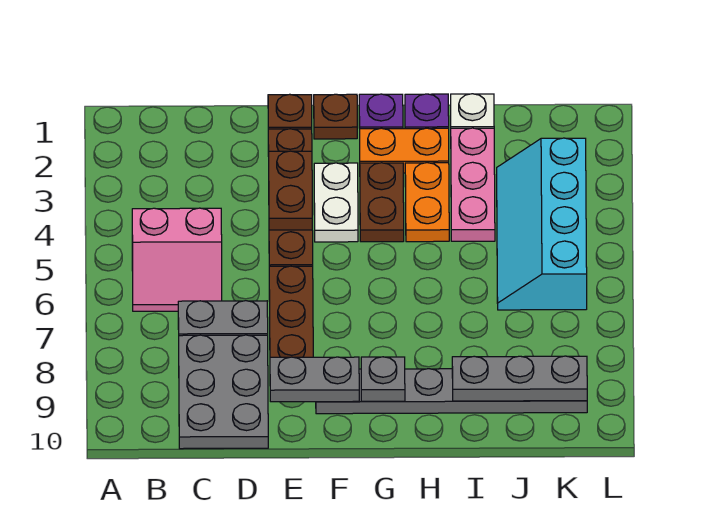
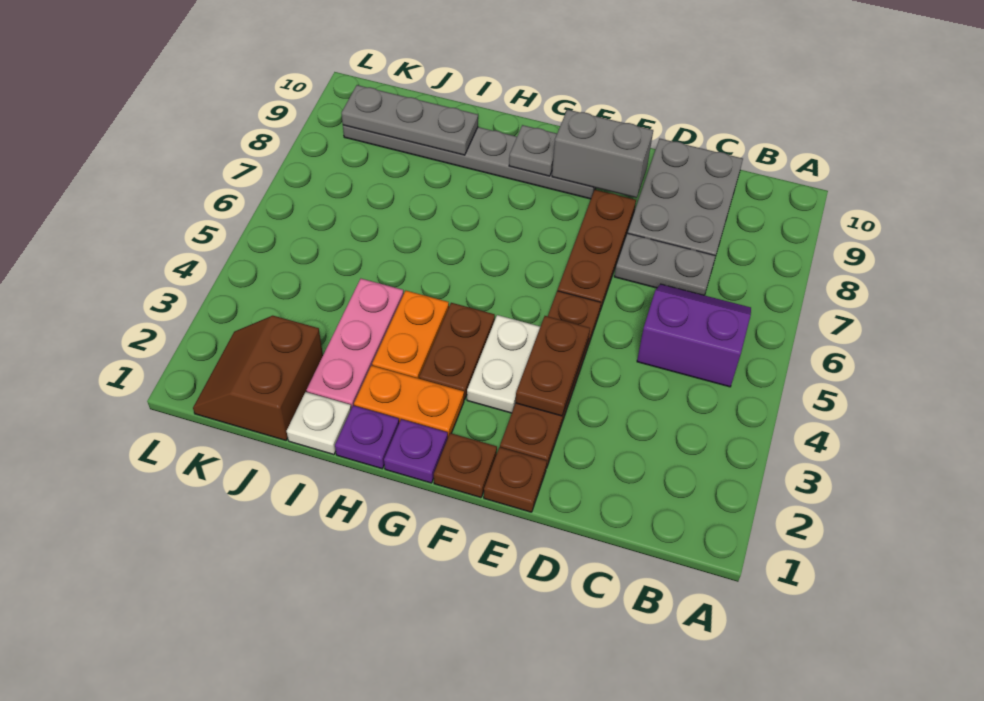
pink slope B5:C6 level 1 top 5 -> purple slope B5:C6 level 1 top 5
grey plate E9:F9 level 2 -> grey brick E9:F9 level 2
none -> brown slope J1:K2 level 1 top J
cyan slope J3:K6 level 1 top K -> none

